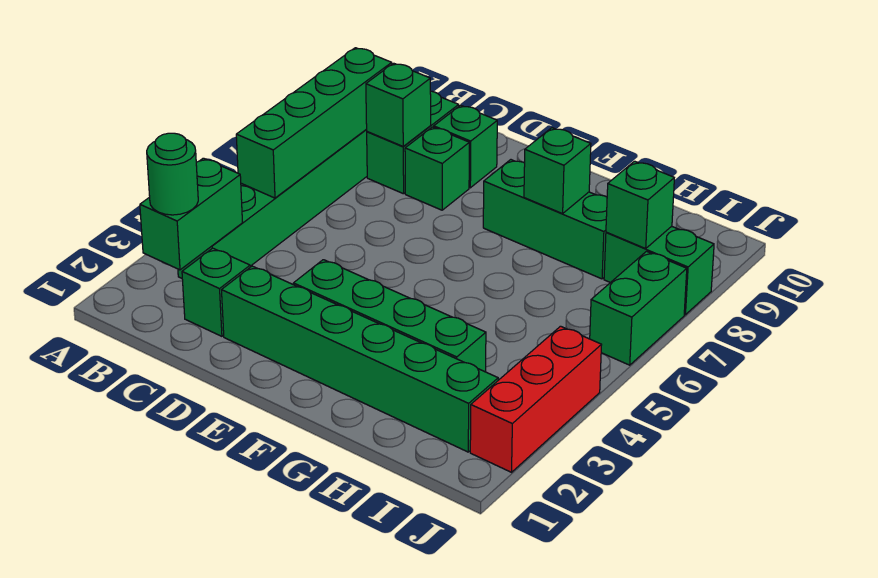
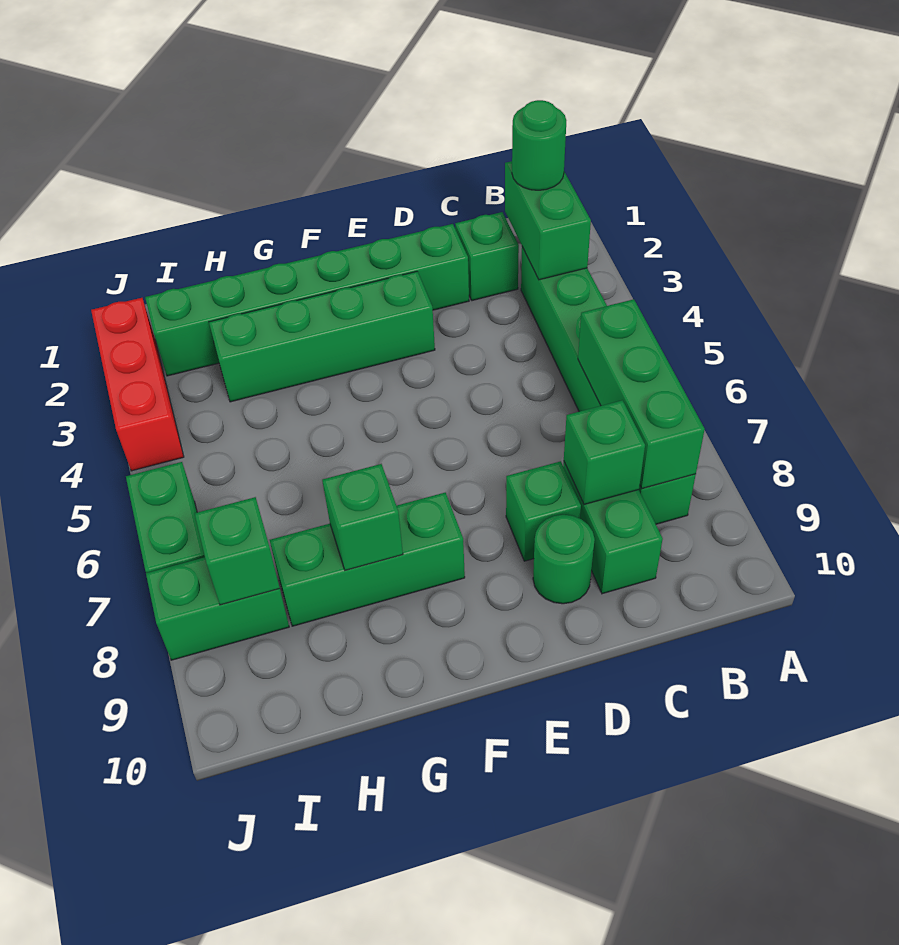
green brick B5:B8 level 2 -> green brick B6:B8 level 2
green brick D9 level 1 -> green round brick D9 level 1

